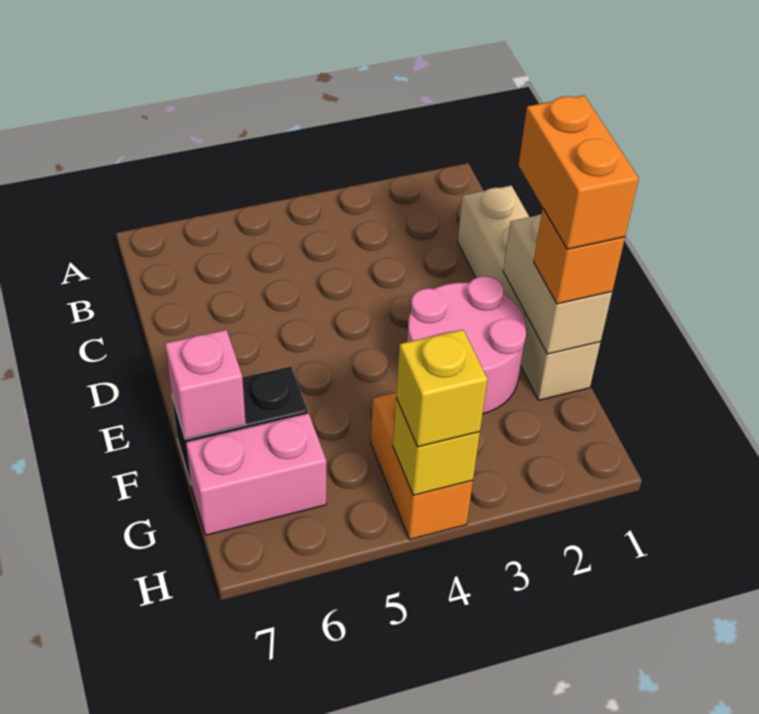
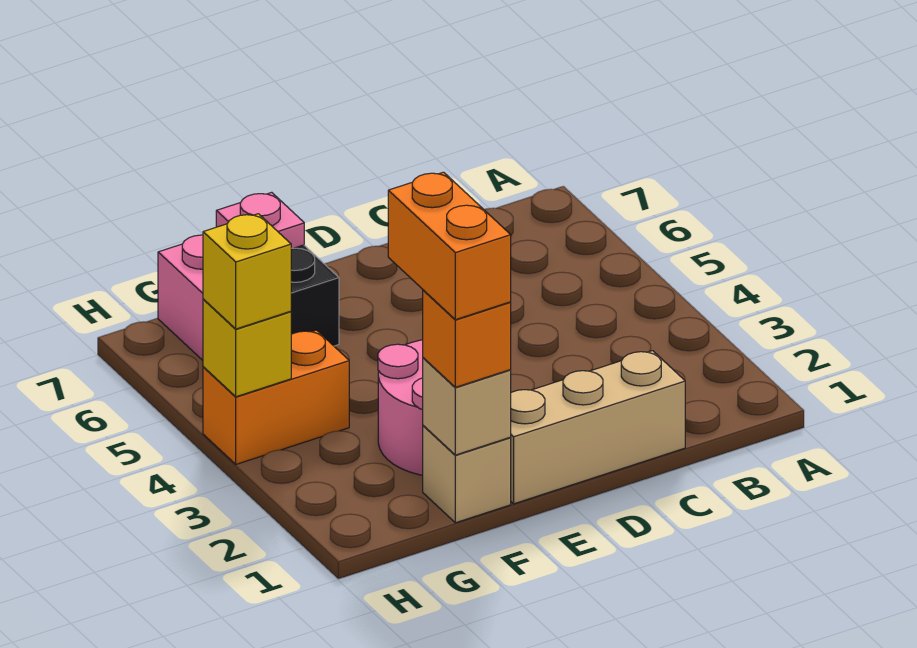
tan brick E1:F1 level 2 -> tan brick F1 level 2
orange brick E1:F1 level 4 -> orange brick F1:F2 level 4
pink brick F7 level 2 -> pink plate F7 level 2

